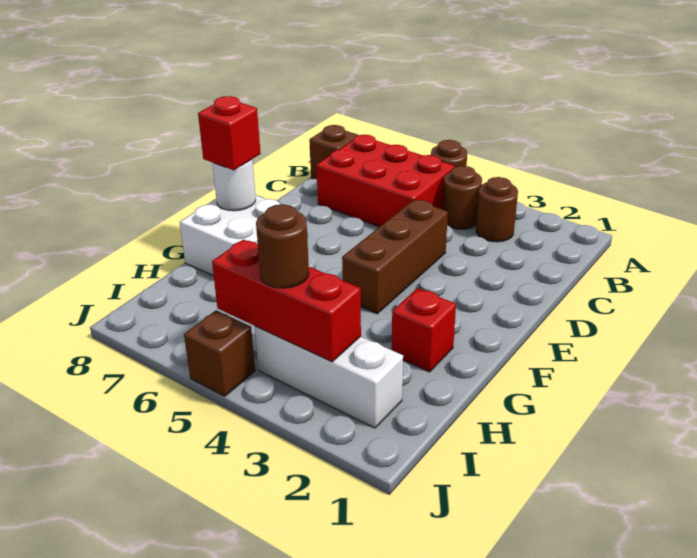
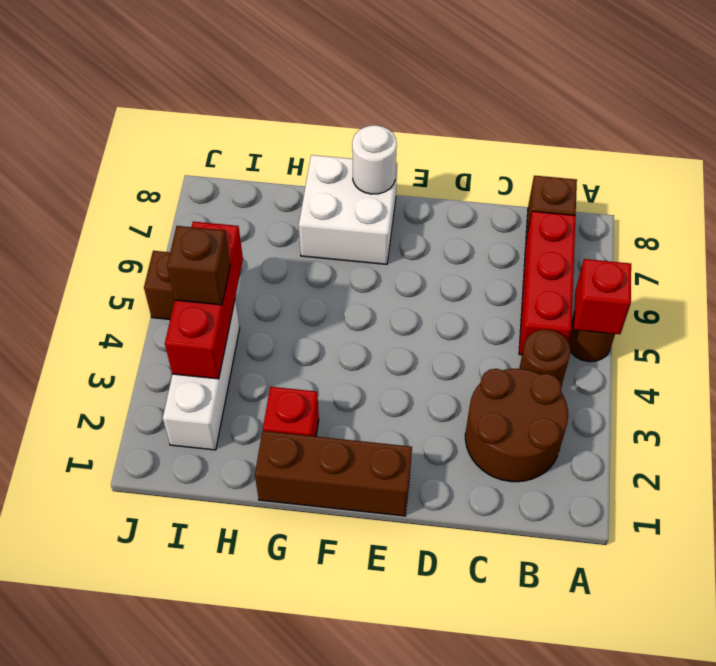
brown round brick B3 level 1 -> brown round brick B2:C3 level 1
red brick B5:C7 level 1 -> red brick B5:B7 level 1
brown brick D4:F4 level 1 -> brown brick E1:G1 level 1
red brick F8 level 3 -> red brick A5 level 2
brown round brick I4 level 3 -> brown brick I4 level 3

